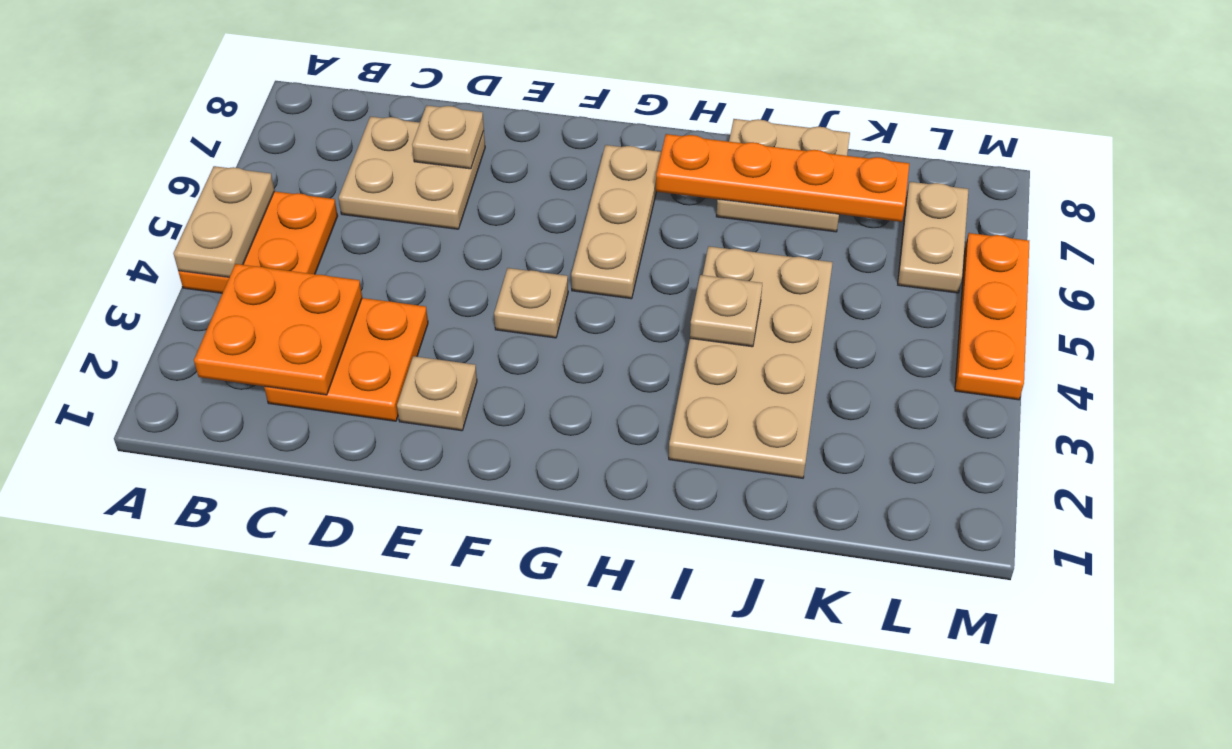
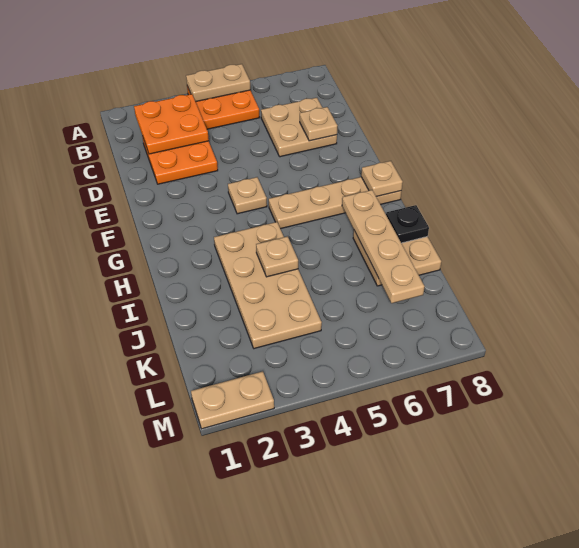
tan plate E2 level 1 -> tan plate G8 level 2
tan plate G5:G7 level 1 -> tan plate G5:G8 level 1
orange plate H7:K7 level 2 -> tan plate H7:K7 level 2
tan plate I2:J5 level 1 -> tan plate H3:K4 level 1
none -> black plate I8 level 2
tan plate L6:L7 level 1 -> tan plate M1:M2 level 1
orange plate M4:M6 level 1 -> none

